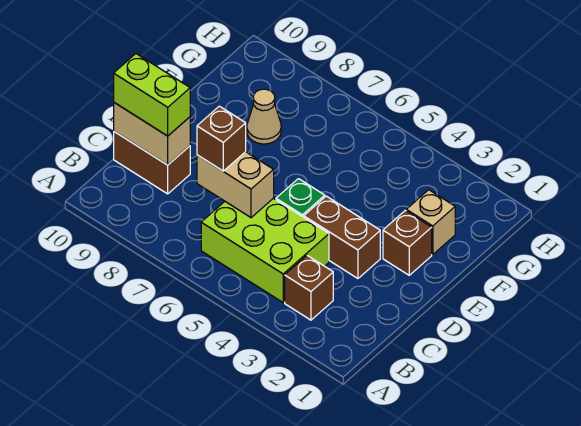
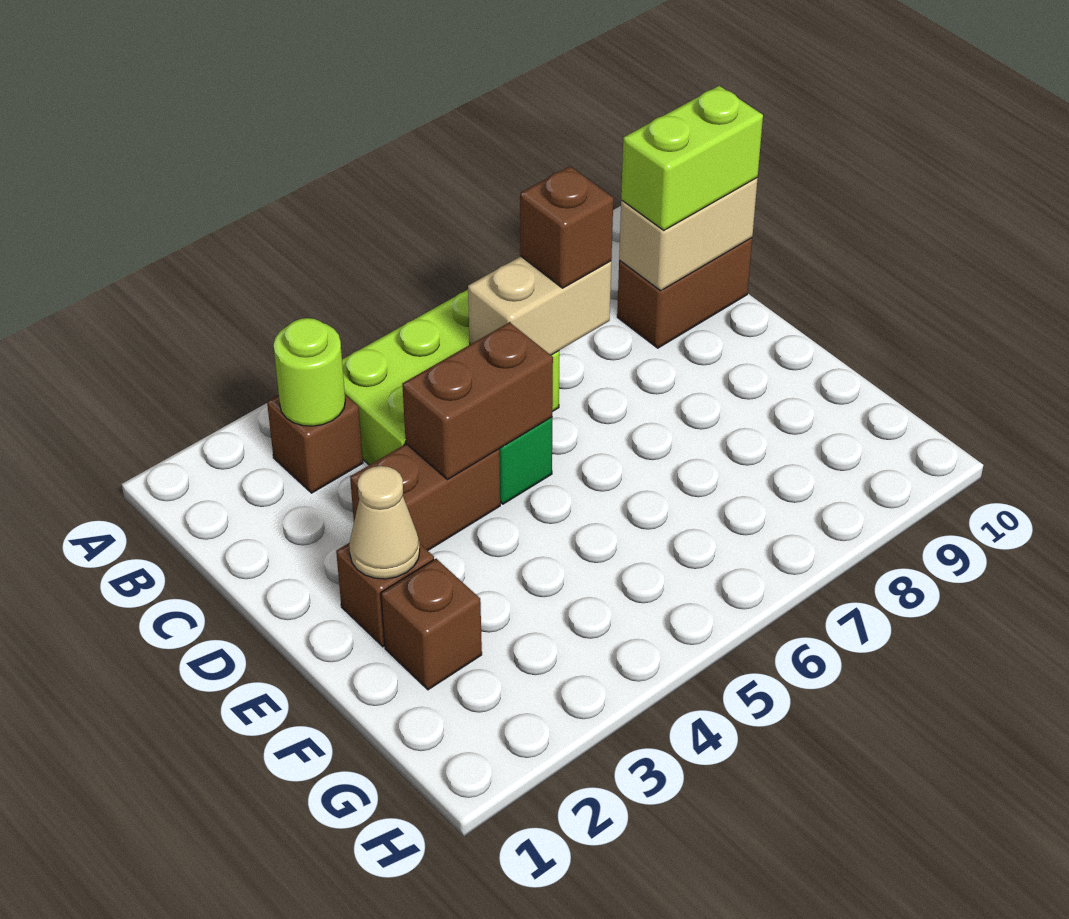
none -> lime round brick B3 level 2
none -> brown brick D4:D5 level 2
tan brick F2 level 1 -> brown brick F2 level 1
tan cone F8 level 1 -> tan cone E2 level 2

